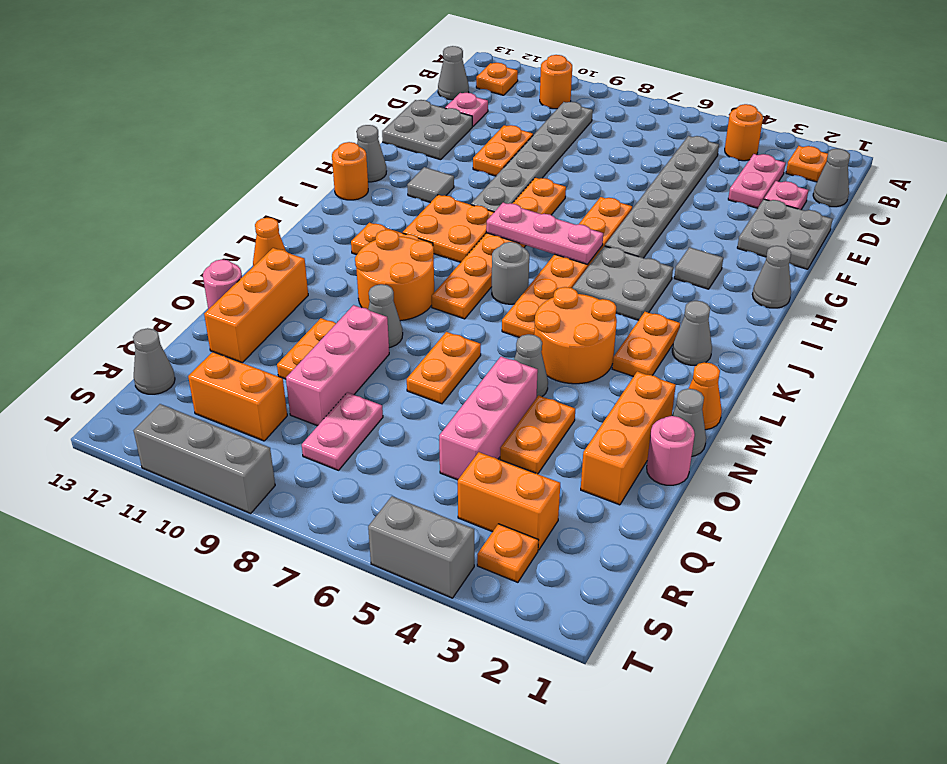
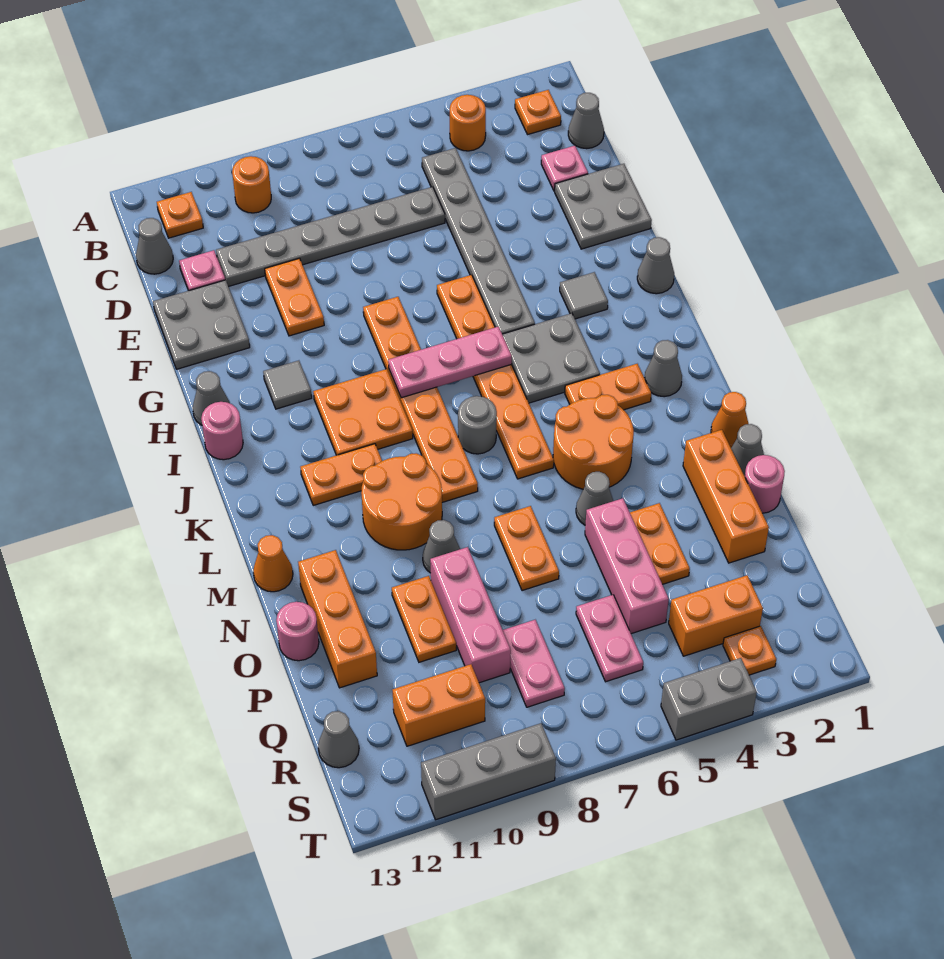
pink plate C3:D3 level 1 -> pink plate Q6:R6 level 1
grey plate C9:H9 level 1 -> grey plate D6:D11 level 1
orange round brick I13 level 1 -> pink round brick I13 level 1
orange plate K3:L3 level 1 -> orange plate K3:K4 level 1

